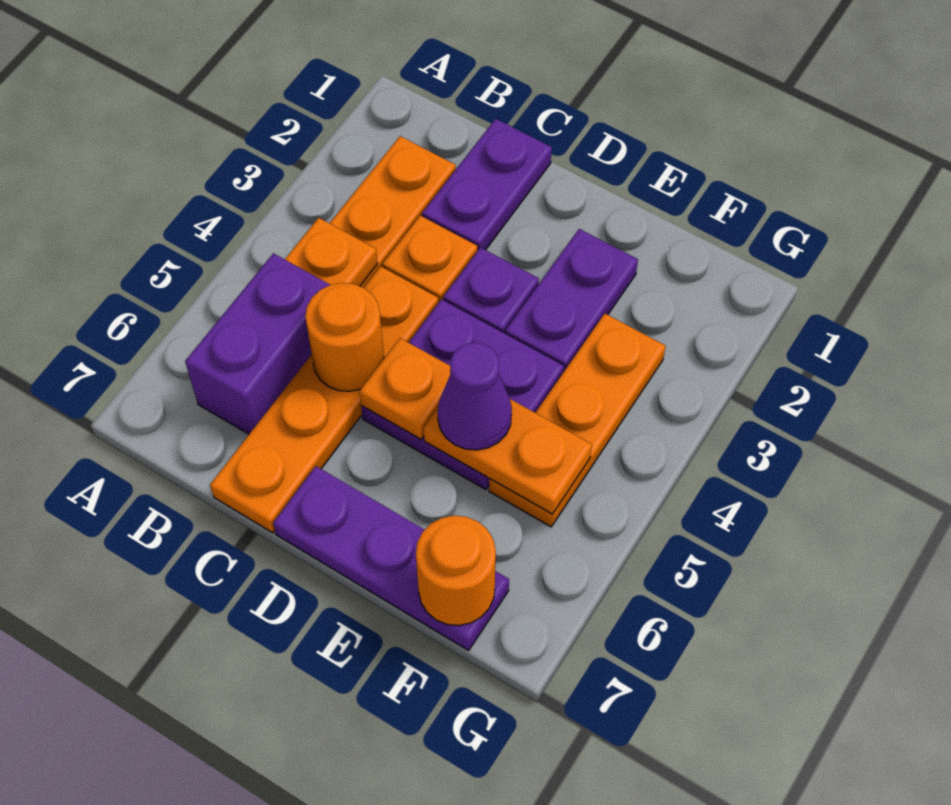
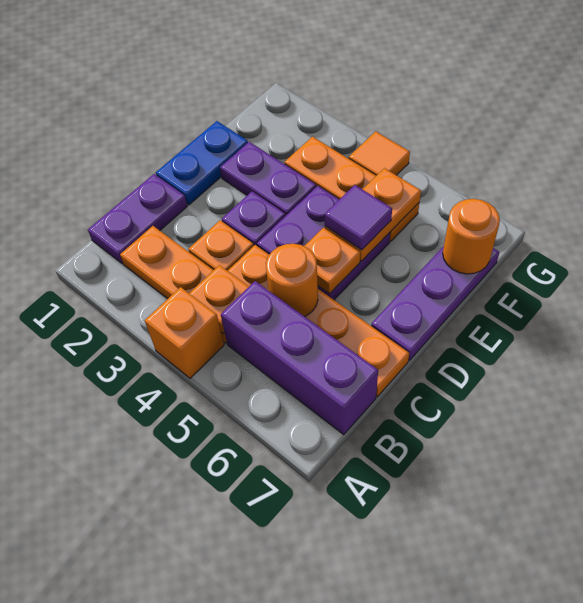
none -> orange brick A4 level 1
purple brick B5:B6 level 1 -> purple brick B5:B7 level 1
purple plate C1:C2 level 1 -> purple plate B1:C1 level 1
none -> blue plate D1:E1 level 1
purple cone E5 level 3 -> purple tile E5 level 3
none -> orange tile G4 level 1

